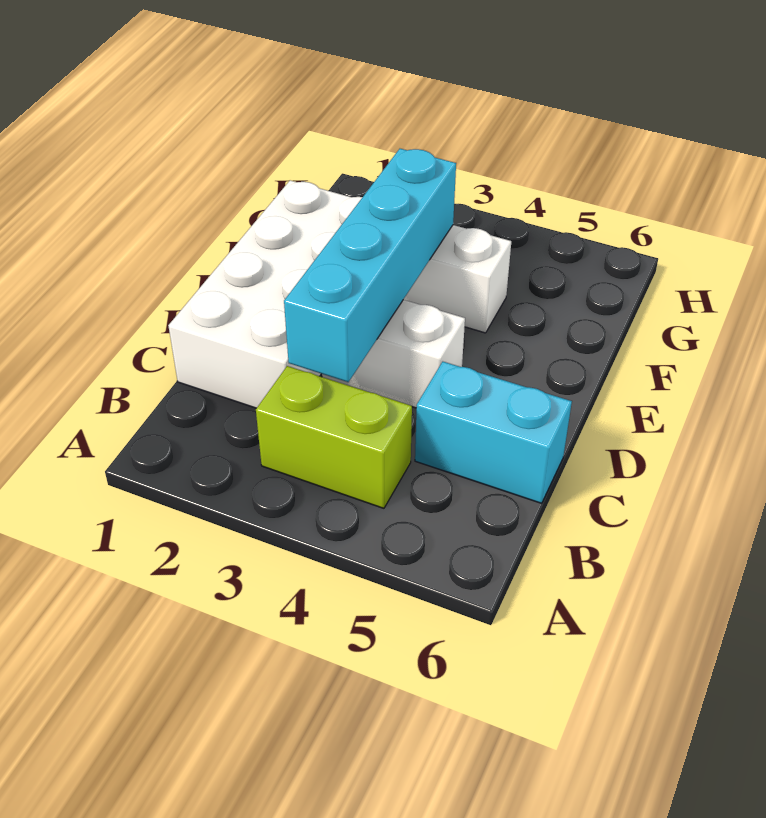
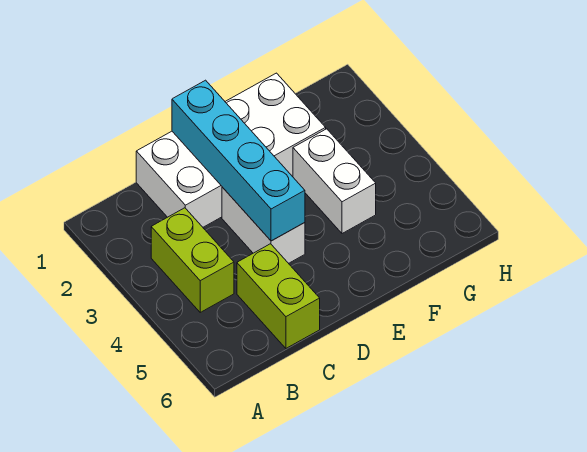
cyan brick C3:F3 level 2 -> cyan brick D1:D4 level 2
cyan brick C5:C6 level 1 -> lime brick C5:C6 level 1

